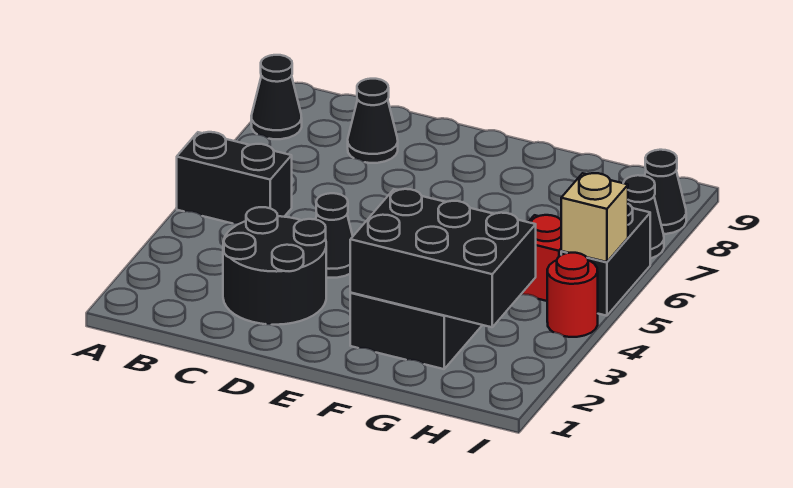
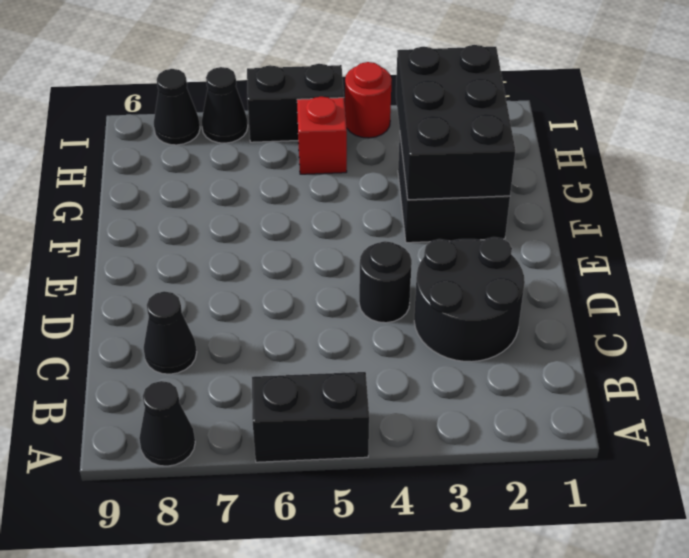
black brick A5:B5 level 1 -> black brick A5:A6 level 1
black cone D4 level 1 -> black round brick D4 level 1
tan brick I5 level 2 -> none

